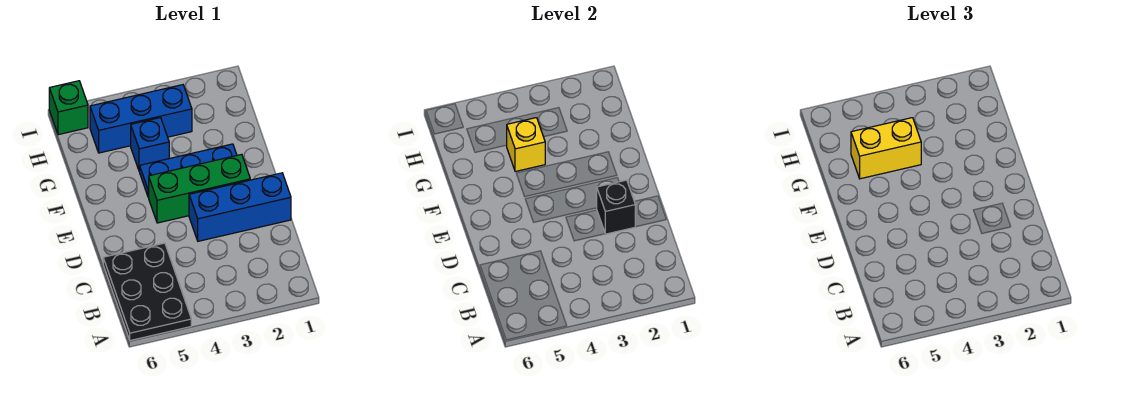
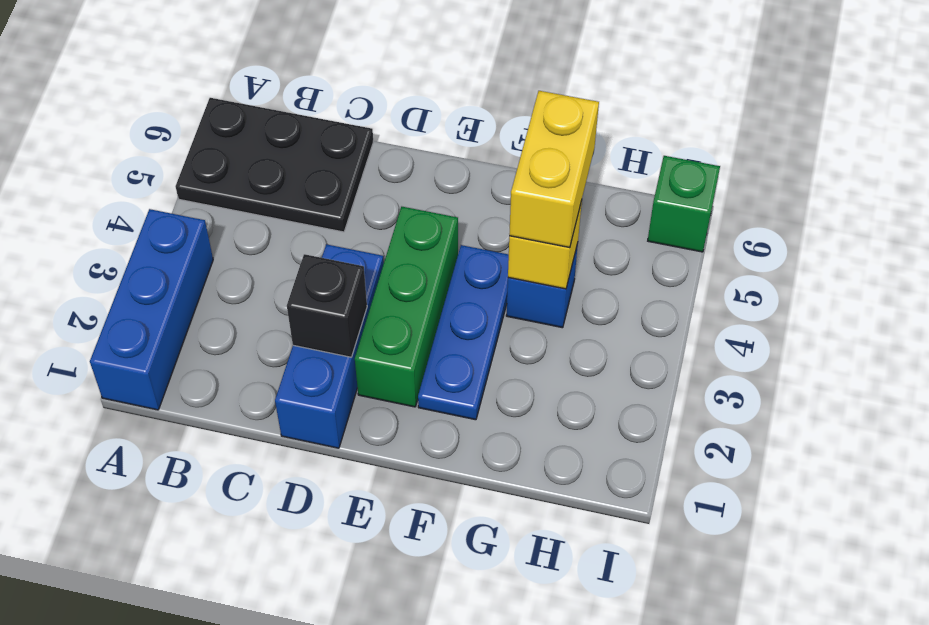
blue brick H3:H5 level 1 -> blue brick A1:A3 level 1

